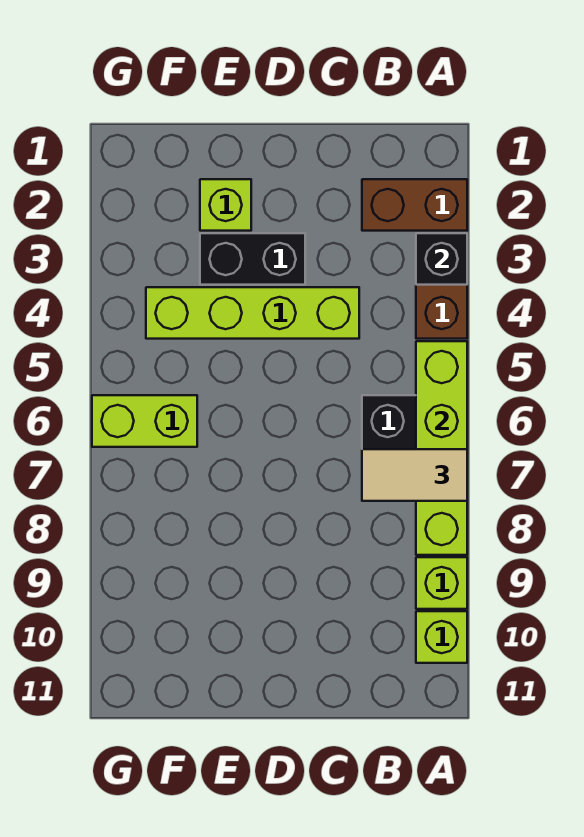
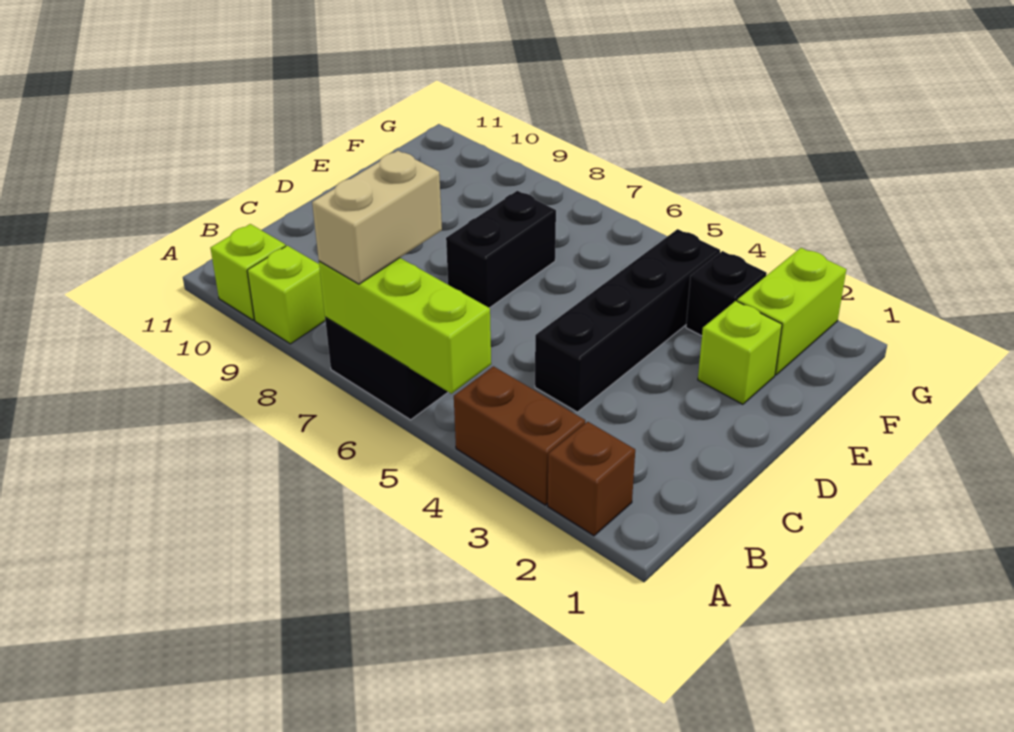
brown brick A2:B2 level 1 -> brown brick A2 level 1
black brick A3 level 2 -> black brick F3 level 1
lime brick A5:A8 level 2 -> lime brick A5:A7 level 2
tan tile A7:B7 level 3 -> tan brick A7:B7 level 3
lime brick C4:F4 level 1 -> black brick C4:F4 level 1
black brick D3:E3 level 1 -> black brick D7:E7 level 1
lime brick F6:G6 level 1 -> lime brick F2:G2 level 1

